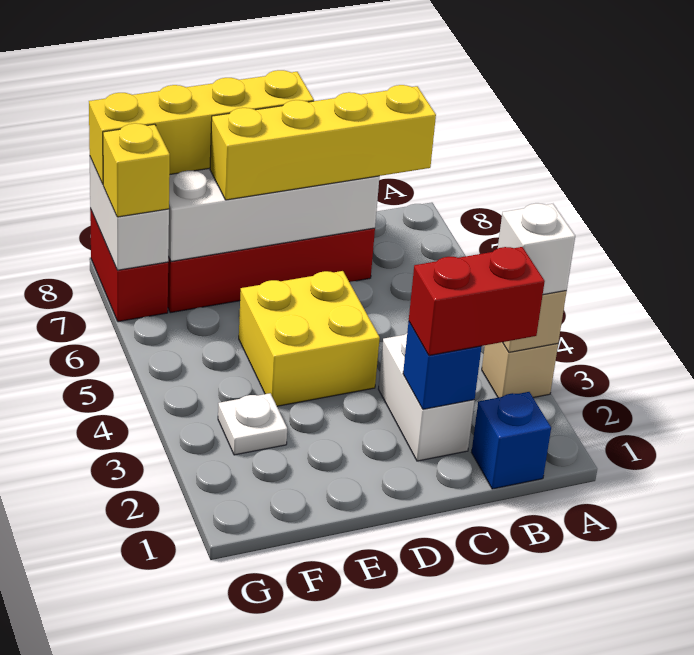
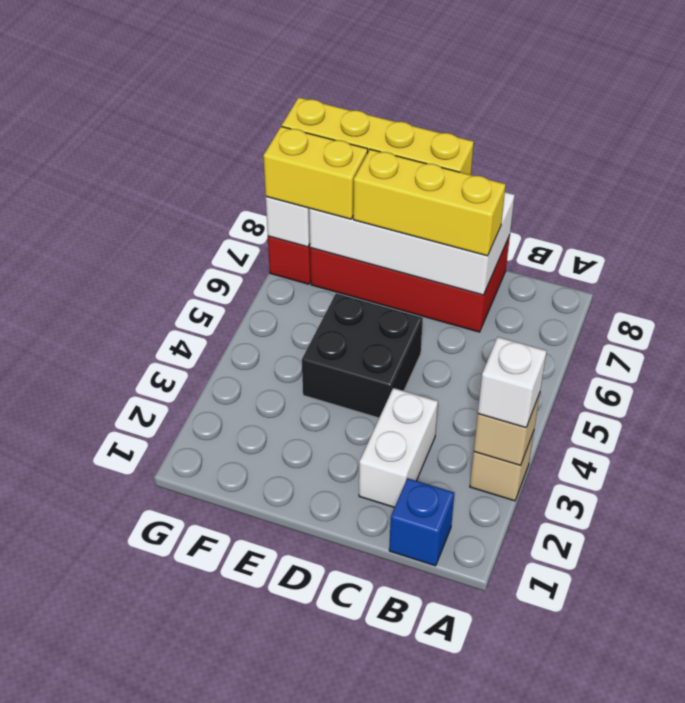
red brick B2:C2 level 3 -> none
yellow brick B7:E7 level 3 -> yellow brick C7:E7 level 3
blue brick C2 level 2 -> none
yellow brick D4:E5 level 1 -> black brick D4:E5 level 1
white plate F3 level 1 -> none
yellow brick G7 level 3 -> yellow brick F7:G7 level 3

